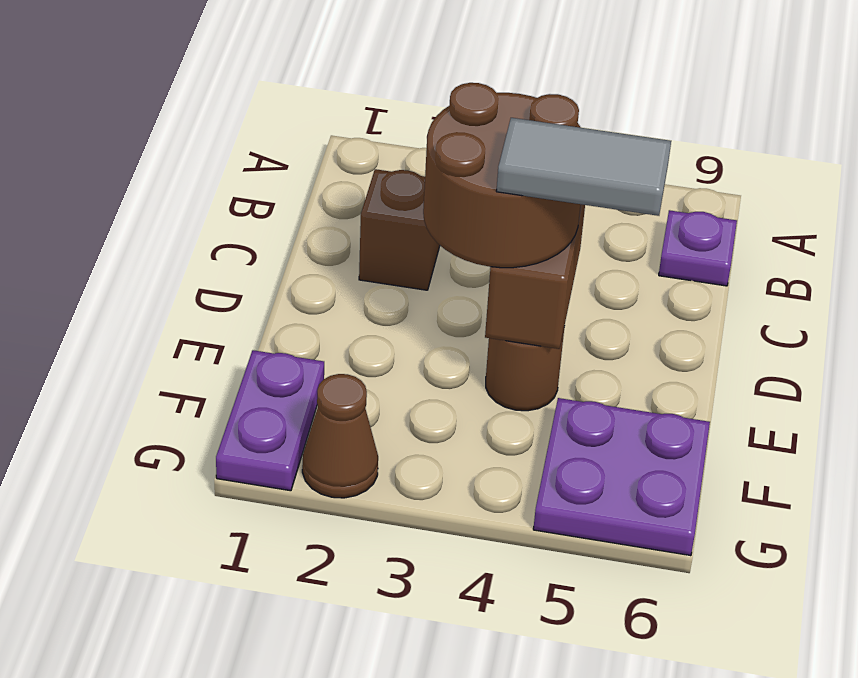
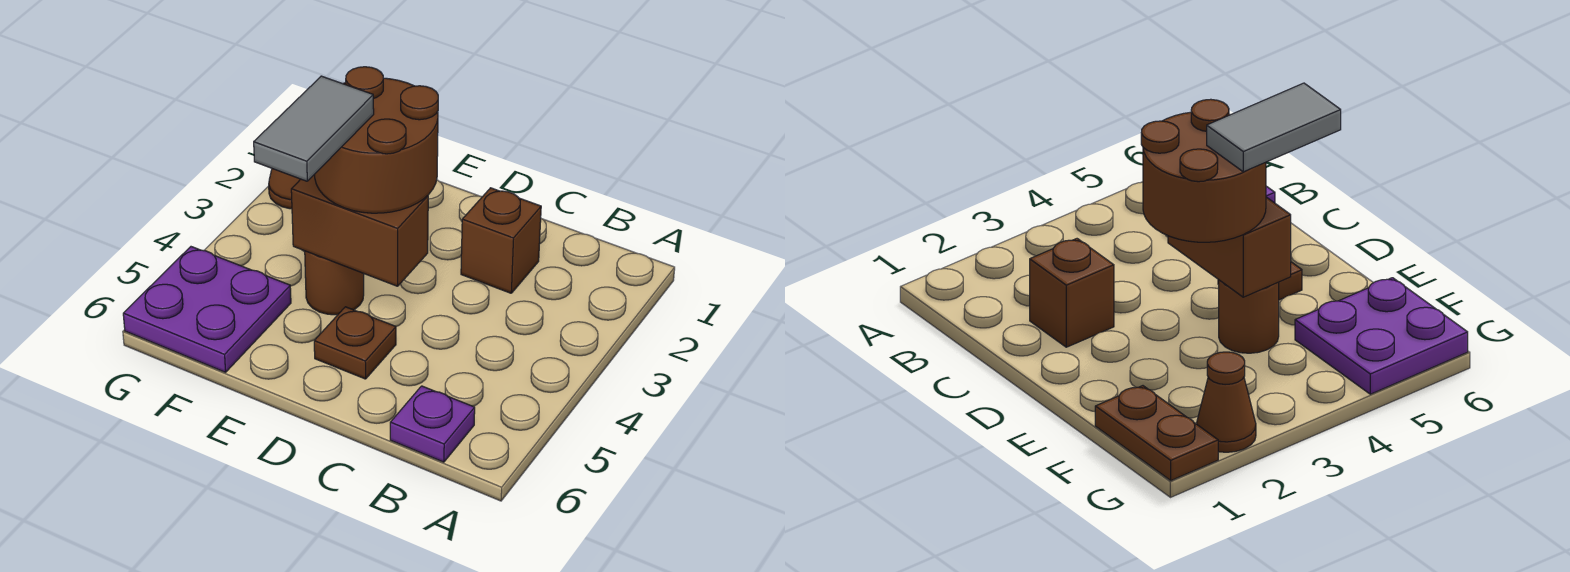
none -> brown plate D5 level 1
purple plate F1:G1 level 1 -> brown plate F1:G1 level 1

